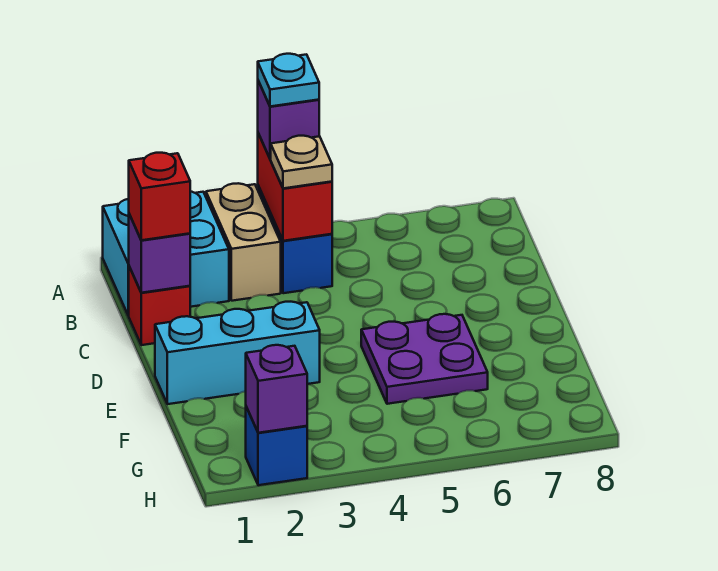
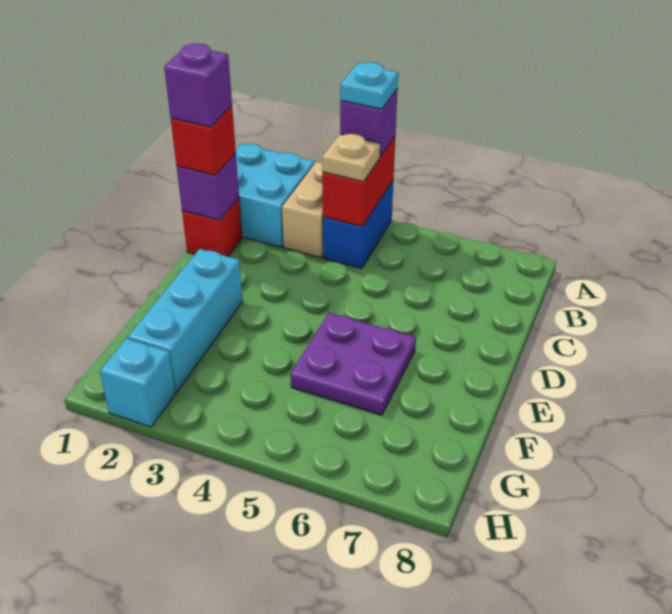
cyan brick E1:E3 level 1 -> cyan brick E2:G2 level 1
blue brick H2 level 1 -> cyan brick H2 level 1
purple brick H2 level 2 -> purple brick C1 level 4

